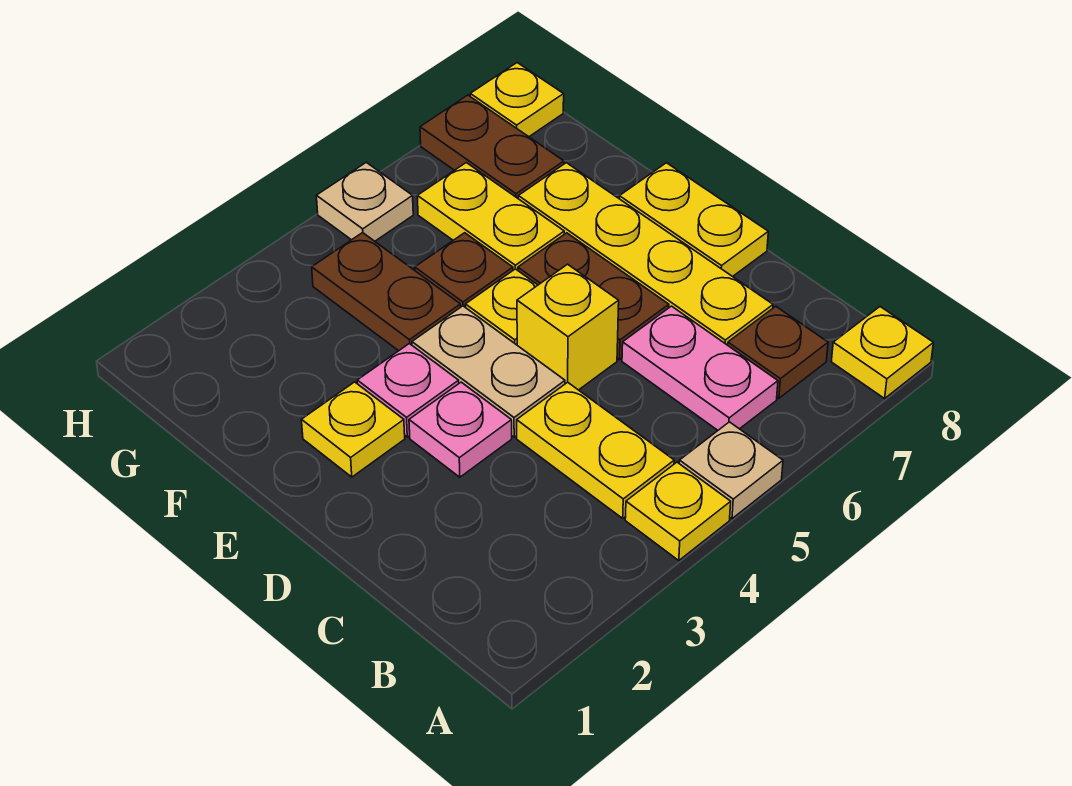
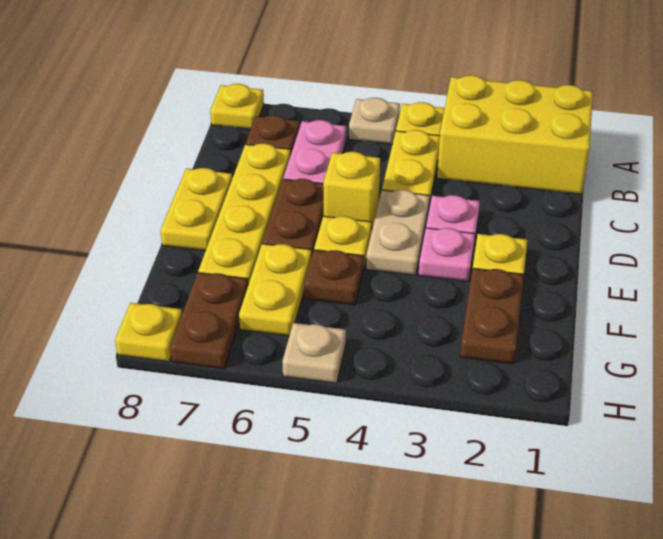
none -> yellow brick A1:B3 level 1
brown plate F4:G4 level 1 -> brown plate F2:G2 level 1

